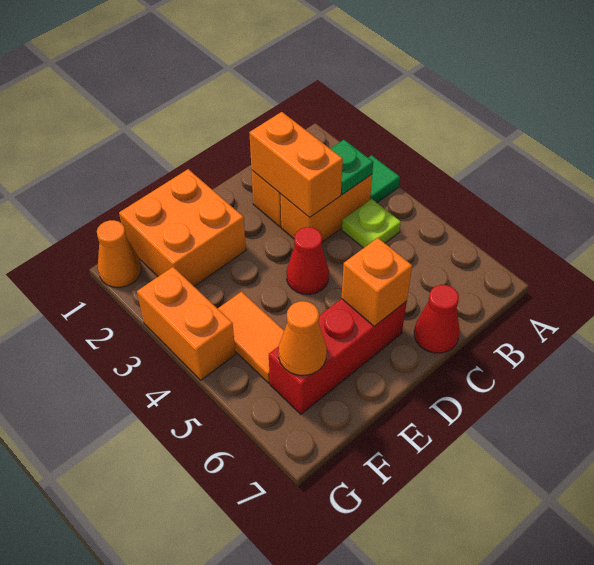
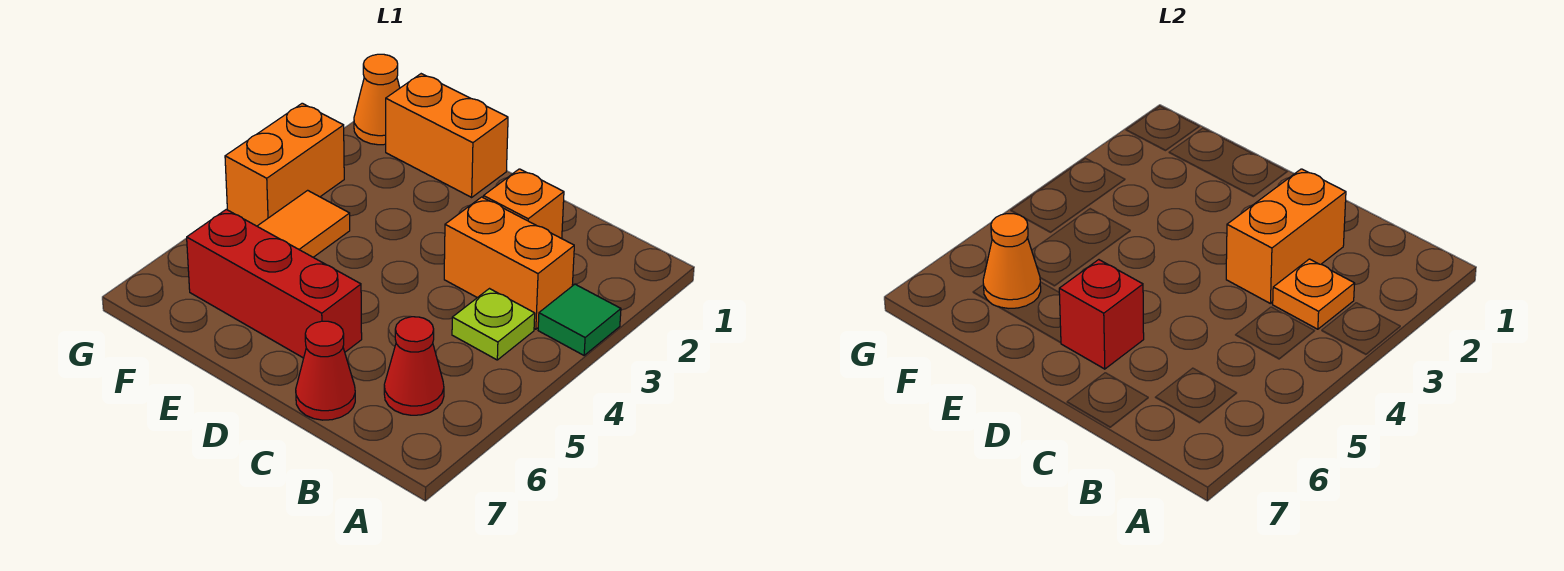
green plate B3 level 2 -> orange plate B3 level 2
red cone D4 level 1 -> red cone B6 level 1
orange brick D6 level 2 -> red brick D6 level 2
orange brick E1:F2 level 1 -> orange brick E1:F1 level 1

